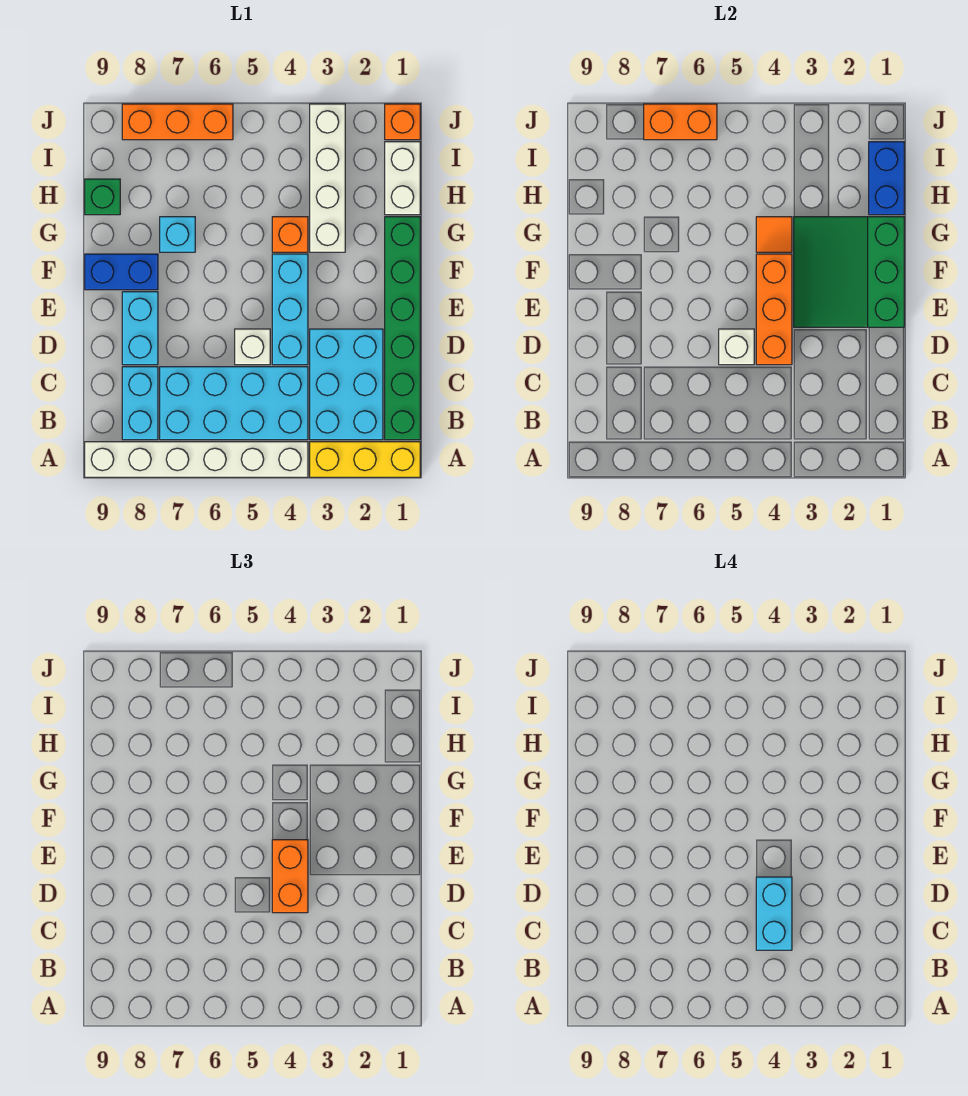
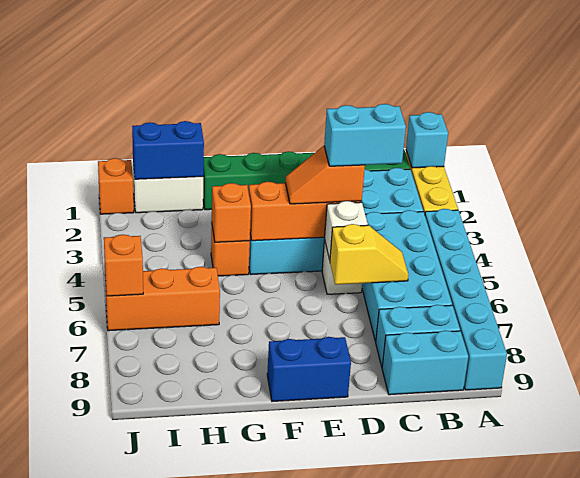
white brick A4:A9 level 1 -> cyan brick A4:A9 level 1
none -> yellow slope C6:D6 level 2 top D
orange brick D4:E4 level 3 -> orange slope D4:E4 level 3 top D
cyan brick D8:E8 level 1 -> cyan brick B9:C9 level 1
green slope E1:G3 level 2 top 1 -> none
blue brick F8:F9 level 1 -> blue brick E9:F9 level 1
white brick G3:J3 level 1 -> none
orange tile G4 level 2 -> orange brick G4 level 2
cyan brick G7 level 1 -> cyan brick A1 level 2
green brick H9 level 1 -> none
orange brick J6:J8 level 1 -> orange brick H6:J6 level 1
orange brick J6:J7 level 2 -> orange brick J6 level 2

